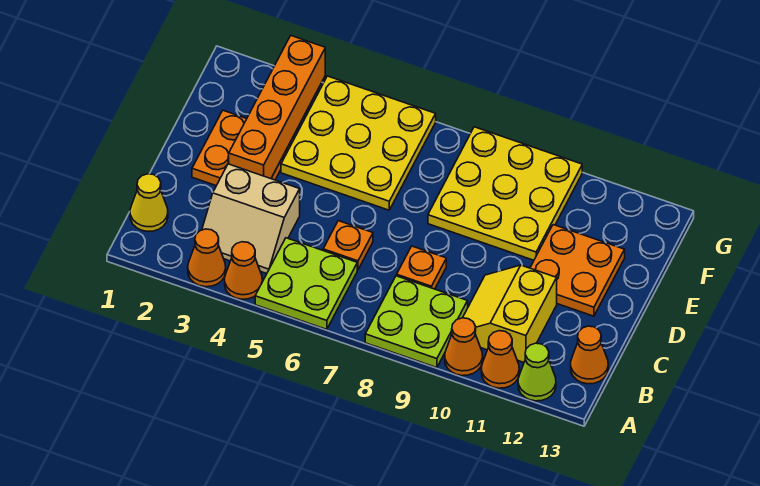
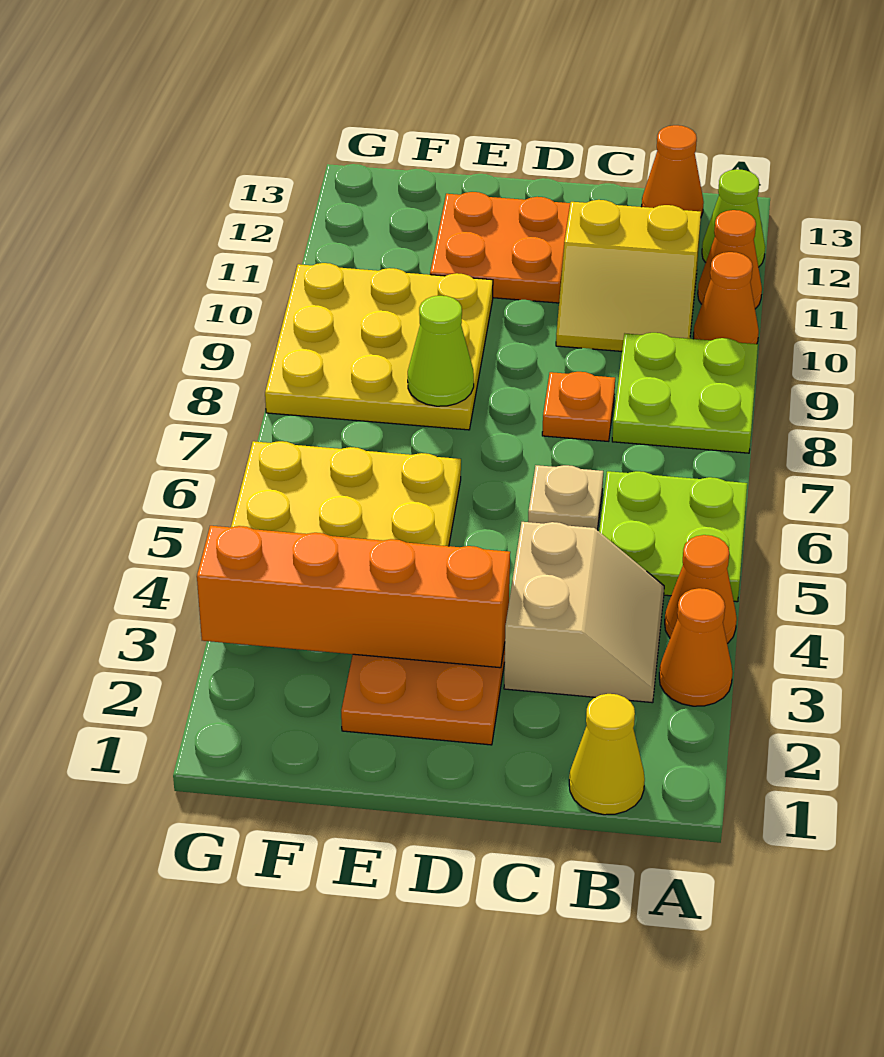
orange plate C6 level 1 -> tan plate C6 level 1
none -> lime cone E8 level 2

